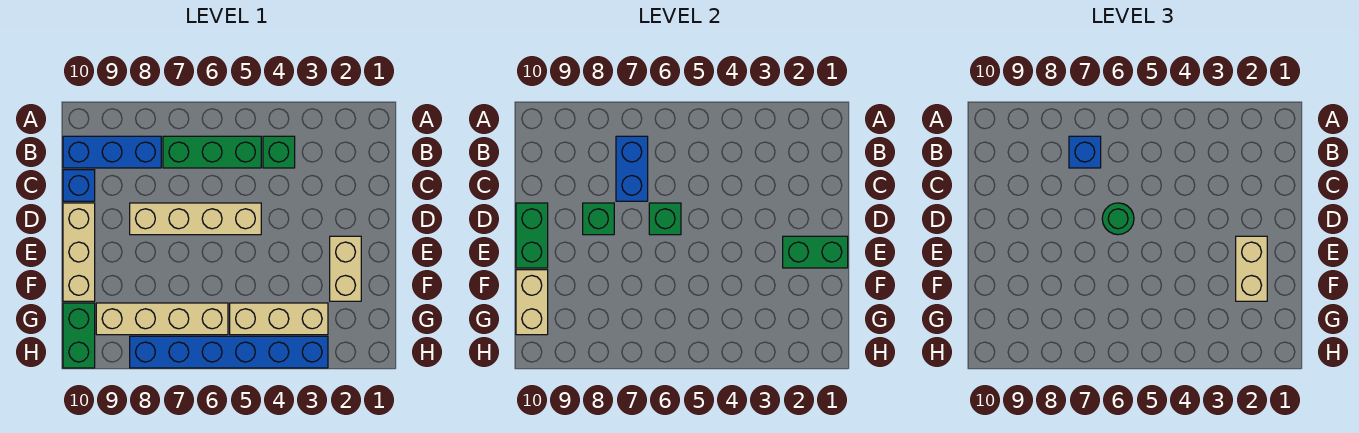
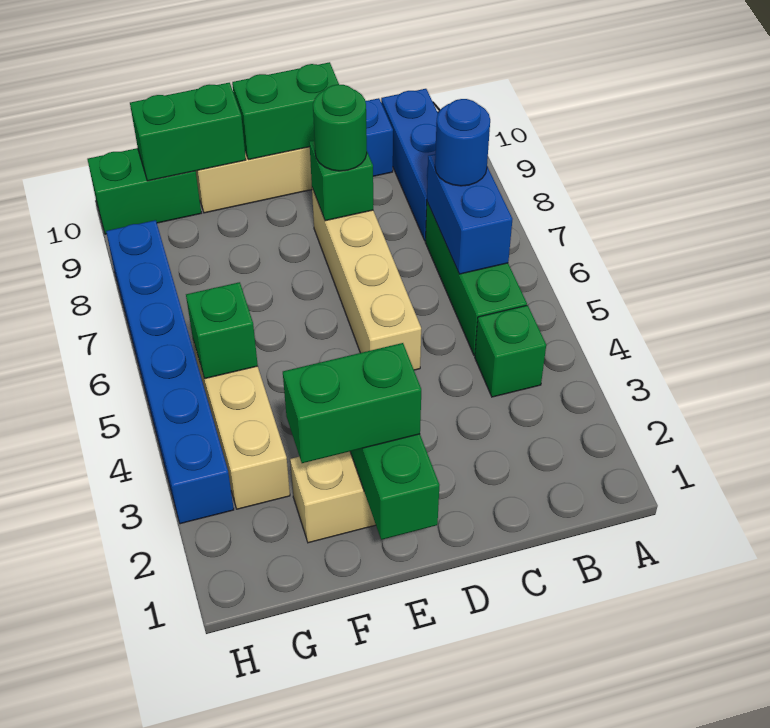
blue brick B7:C7 level 2 -> blue brick B6:B7 level 2
blue brick B7 level 3 -> blue round brick B7 level 3
green brick D6 level 2 -> green brick G5 level 2
green round brick D6 level 3 -> green round brick D8 level 3
tan brick E2:F2 level 3 -> green brick E2:F2 level 3
tan brick F10:G10 level 2 -> green brick F10:G10 level 2
tan brick G6:G9 level 1 -> none

